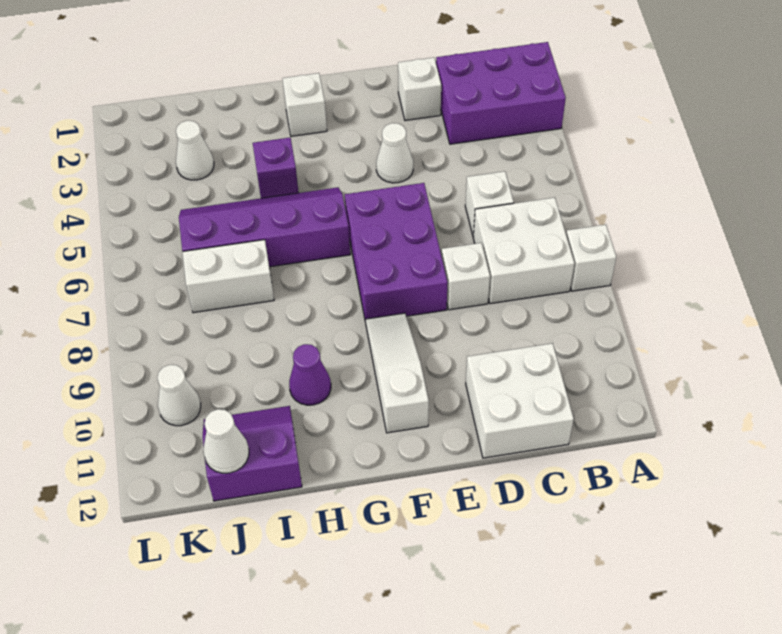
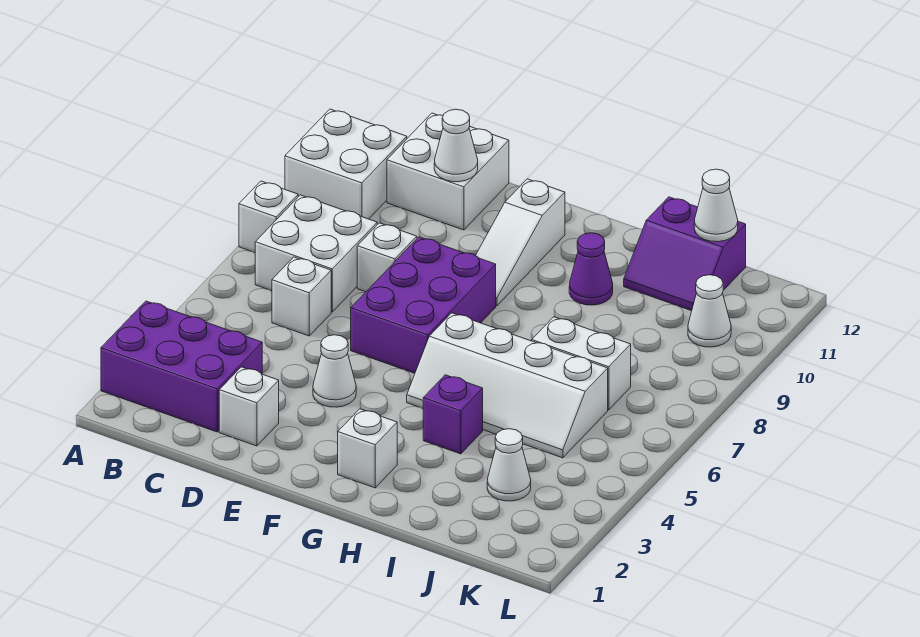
none -> white brick A10:B11 level 1
none -> white cone D11 level 2
purple slope G5:J6 level 1 top 6 -> white slope G5:J6 level 1 top 6

